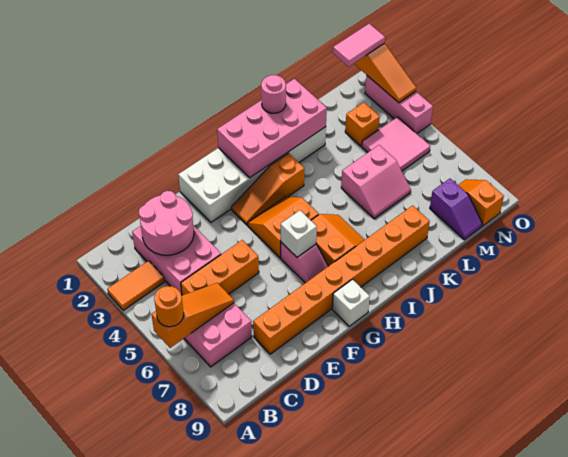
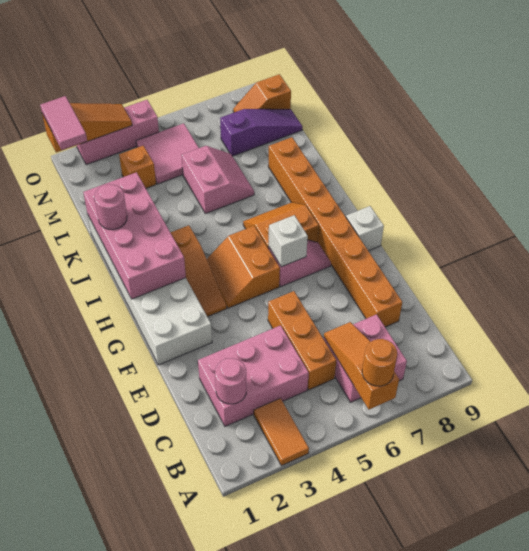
pink round brick C2:D3 level 2 -> pink round brick C2 level 2
purple slope M8:M9 level 1 top 8 -> purple slope M7:M9 level 1 top 7

